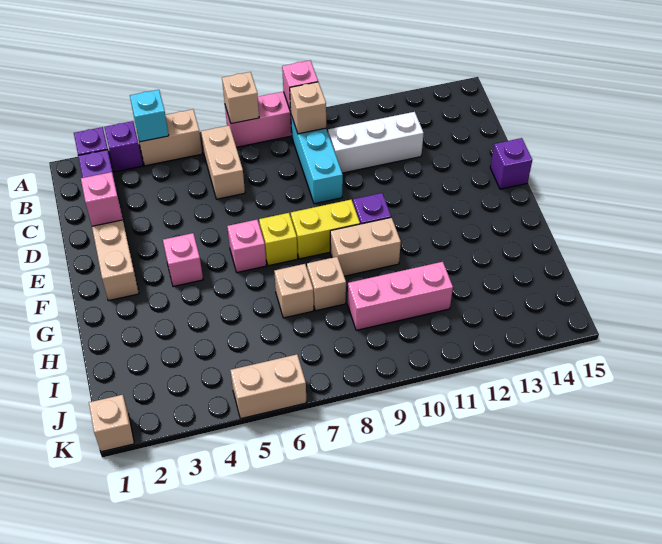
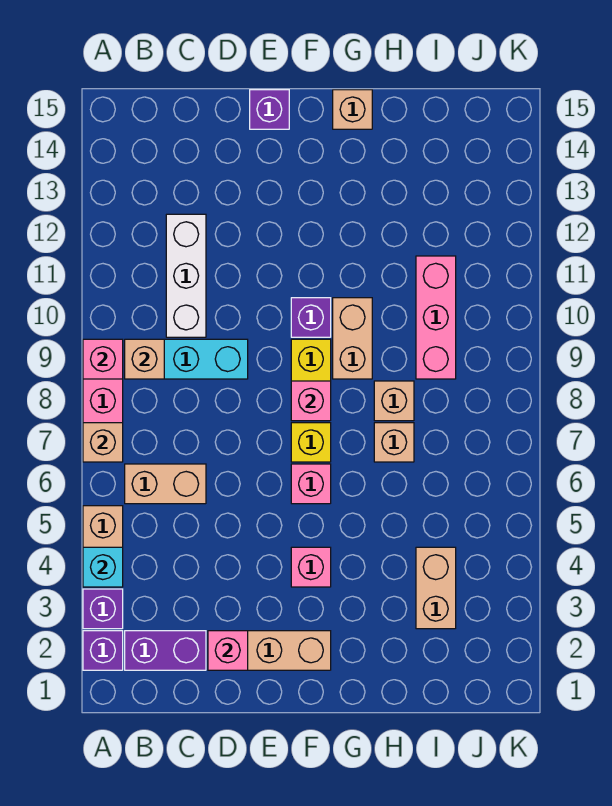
none -> pink brick F8 level 2
tan brick K1 level 1 -> tan brick G15 level 1
tan brick K5:K6 level 1 -> tan brick I3:I4 level 1

